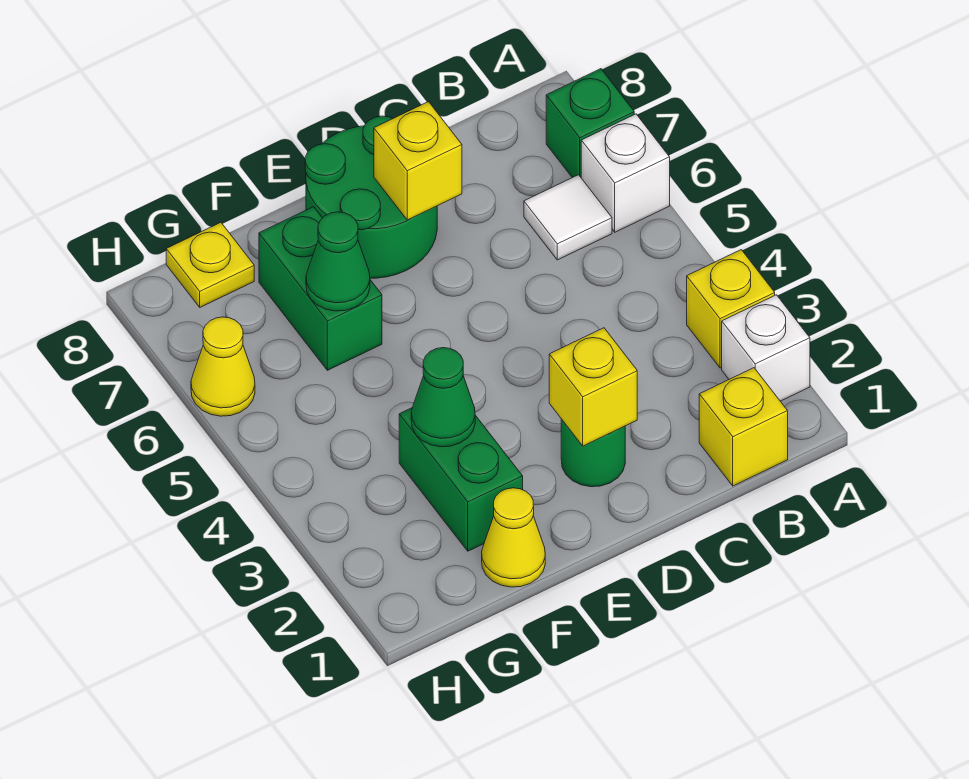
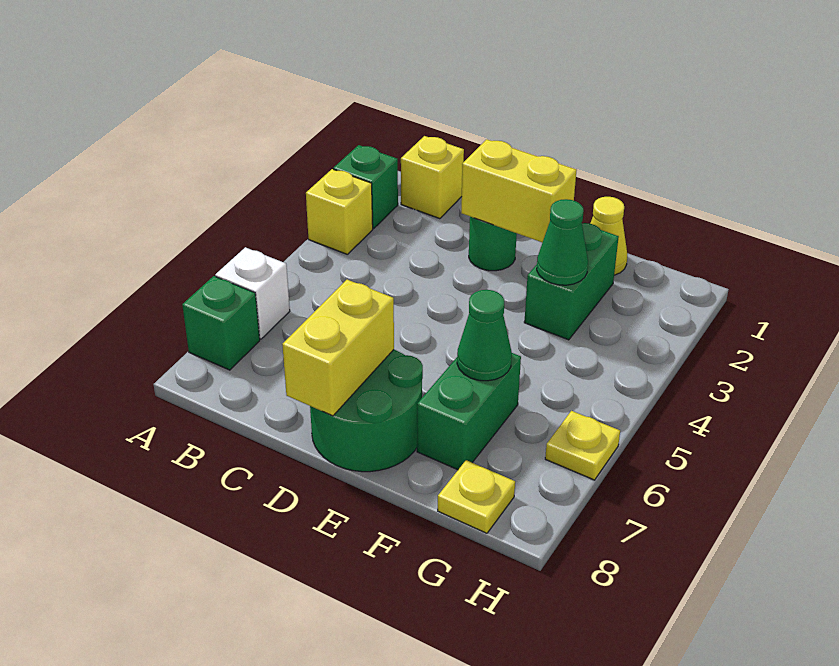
white brick A2 level 1 -> green brick A2 level 1
white tile B6 level 1 -> none
yellow brick D2 level 2 -> yellow brick D2:E2 level 2
yellow brick D7 level 2 -> yellow brick D7:D8 level 2
yellow cone H6 level 1 -> yellow plate H6 level 1

